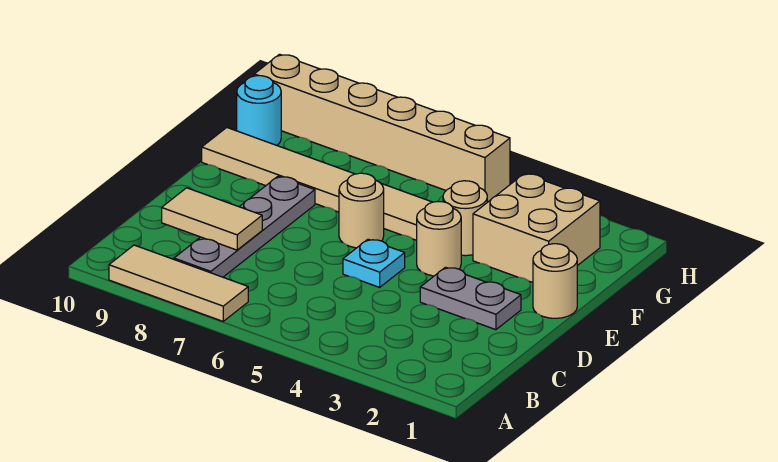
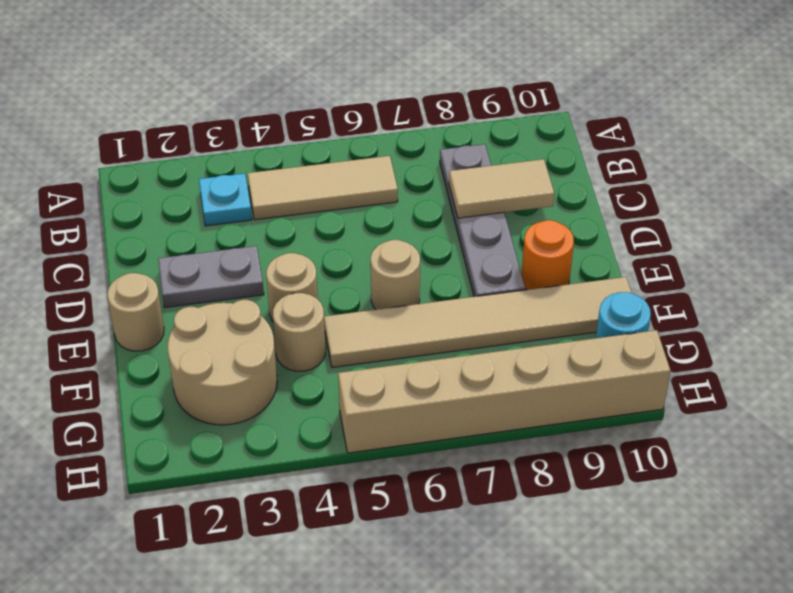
tan tile A7:A9 level 1 -> tan tile B4:B6 level 1
cyan plate D5 level 1 -> cyan plate B3 level 1
none -> orange round brick E9 level 1
tan brick F2:G3 level 1 -> tan round brick F2:G3 level 1

